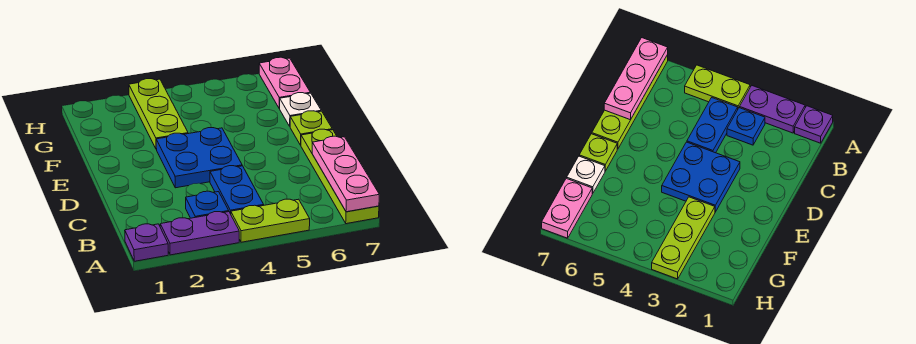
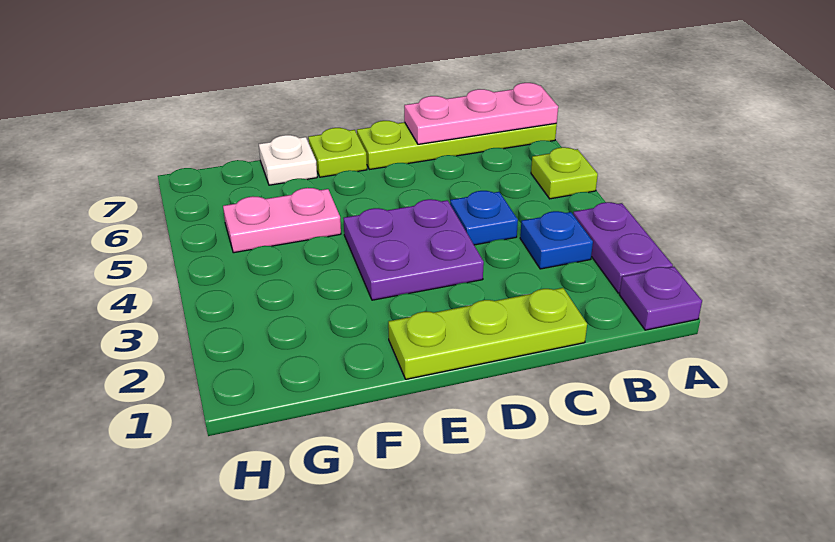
lime plate A4:A5 level 1 -> lime plate A5 level 1
blue plate B4:C4 level 1 -> blue plate C4 level 1
blue plate D3:E4 level 1 -> purple plate D3:E4 level 1
lime plate F3:H3 level 1 -> lime plate C1:E1 level 1
pink plate G7:H7 level 1 -> pink plate F5:G5 level 1

